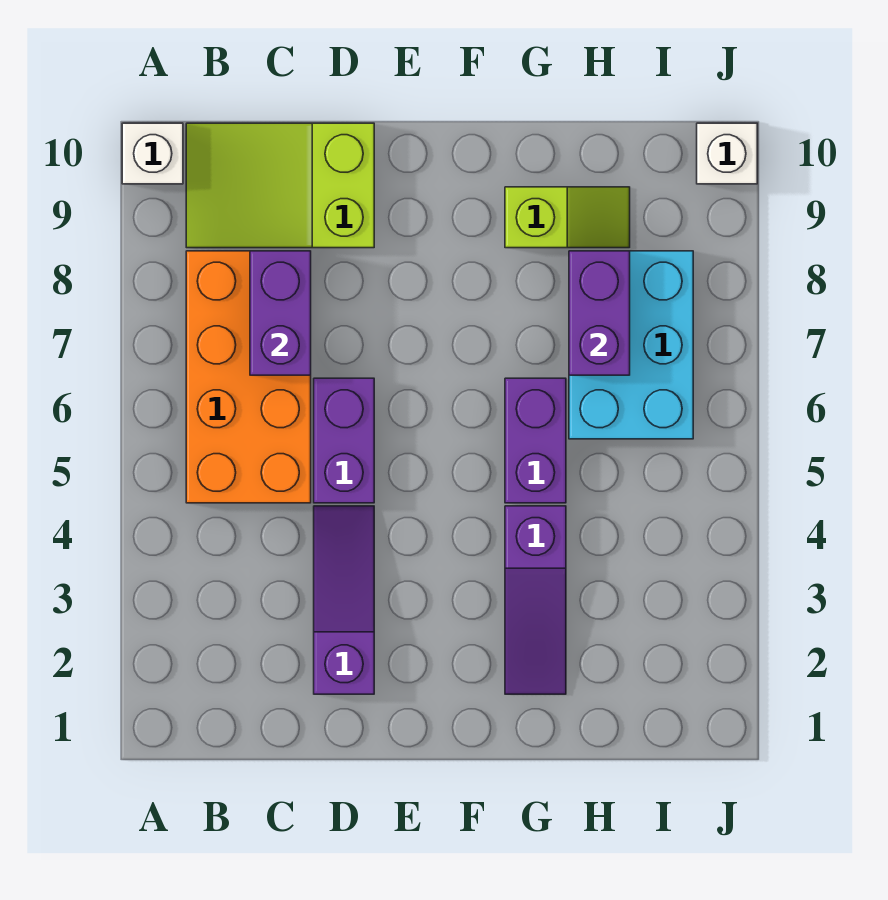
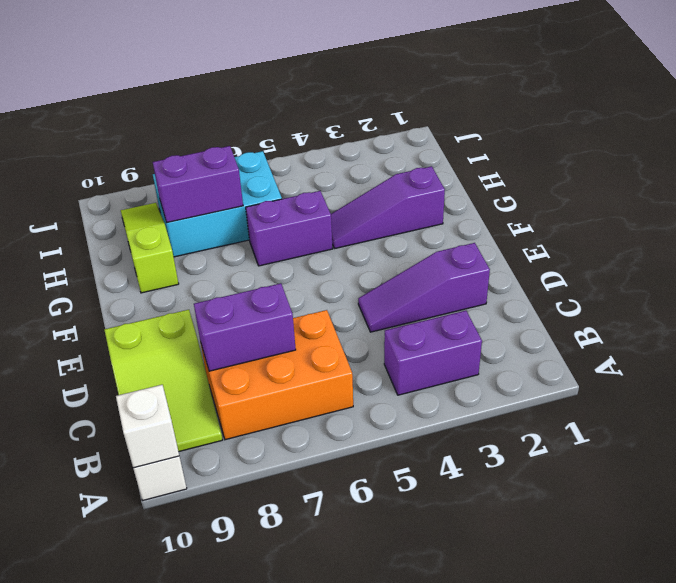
orange brick B5:C8 level 1 -> orange brick B6:C8 level 1
purple brick D5:D6 level 1 -> purple brick B3:B4 level 1
purple slope G2:G4 level 1 top 4 -> purple slope G2:G4 level 1 top 2
lime slope G9:H9 level 1 top G -> lime slope G9:I9 level 1 top G
white brick J10 level 1 -> white brick A10 level 2

